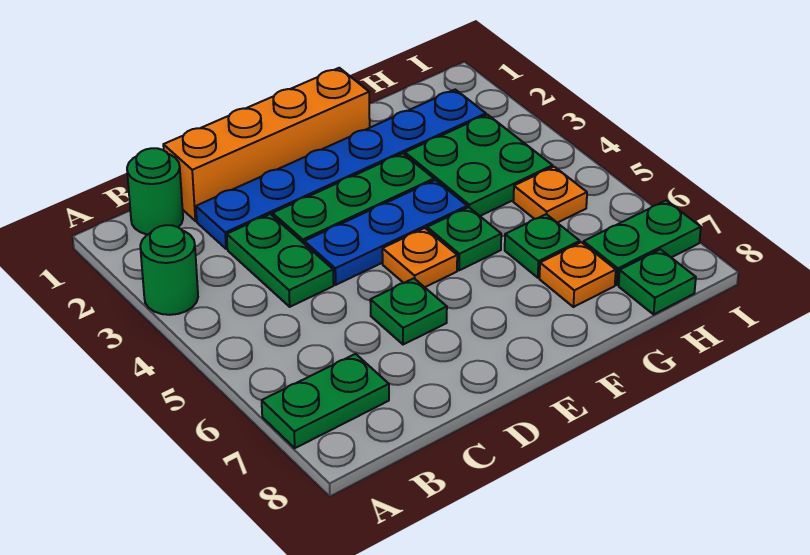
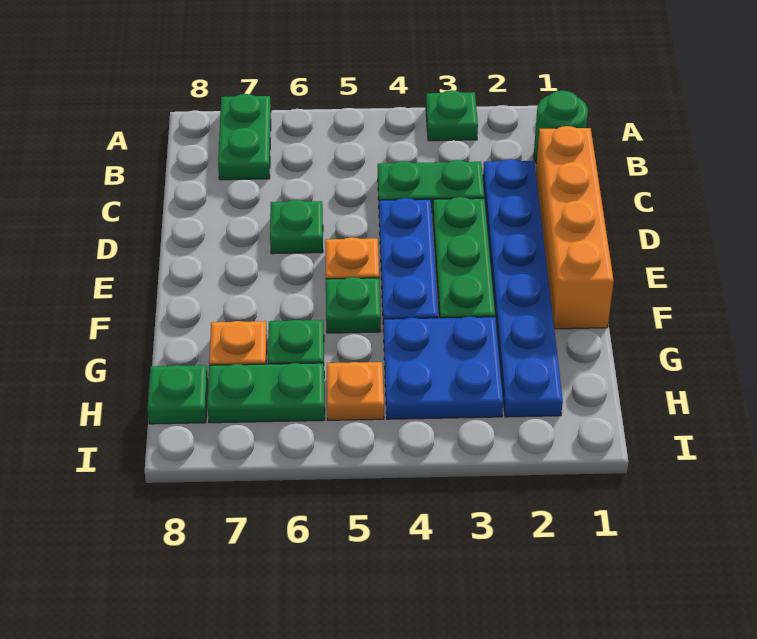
green round brick A3 level 1 -> green plate A3 level 1
green plate G3:H4 level 1 -> blue plate G3:H4 level 1
green plate H7:I7 level 1 -> green plate H6:H7 level 1

